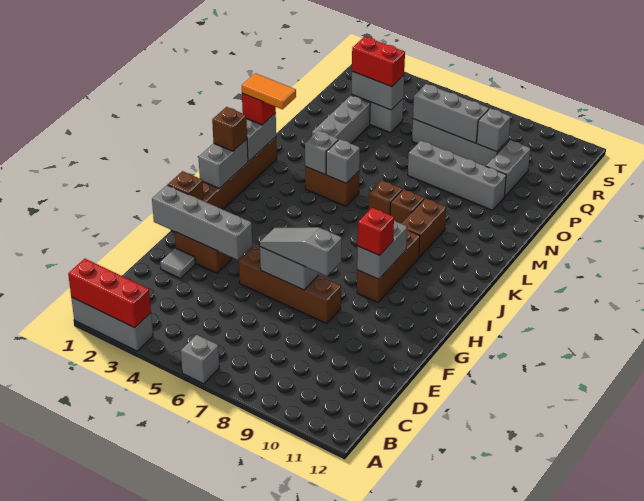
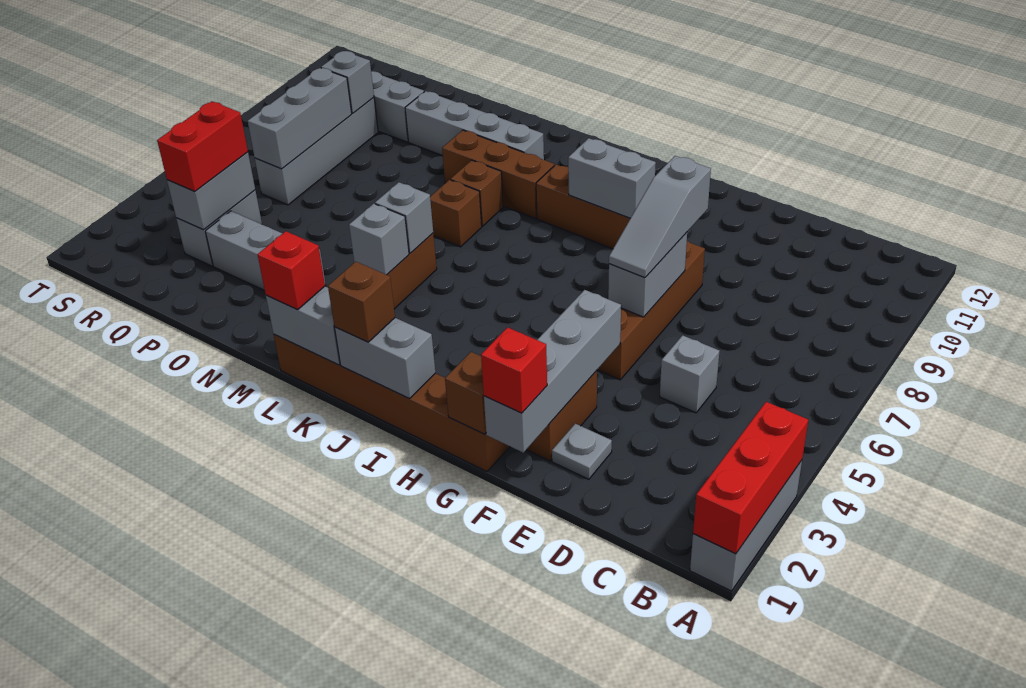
grey brick A6 level 1 -> grey brick D5 level 1
grey tile E2 level 1 -> grey plate E2 level 1
red brick H9 level 3 -> red brick F1 level 3
brown brick K9:L9 level 1 -> brown brick K9:M9 level 1
orange tile L1:L2 level 4 -> none
grey brick O7:O10 level 1 -> grey brick L10:O10 level 1

